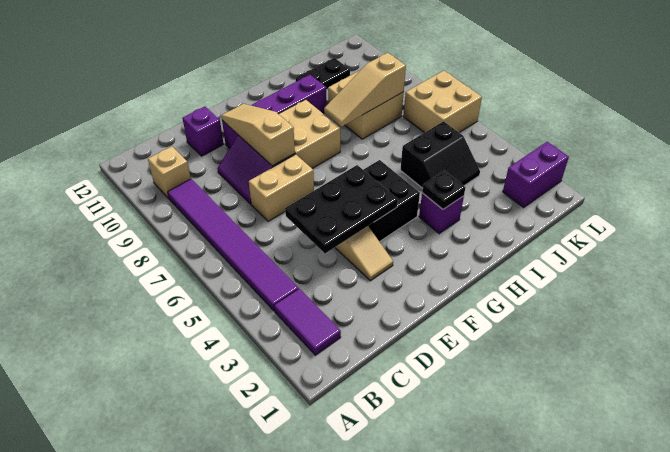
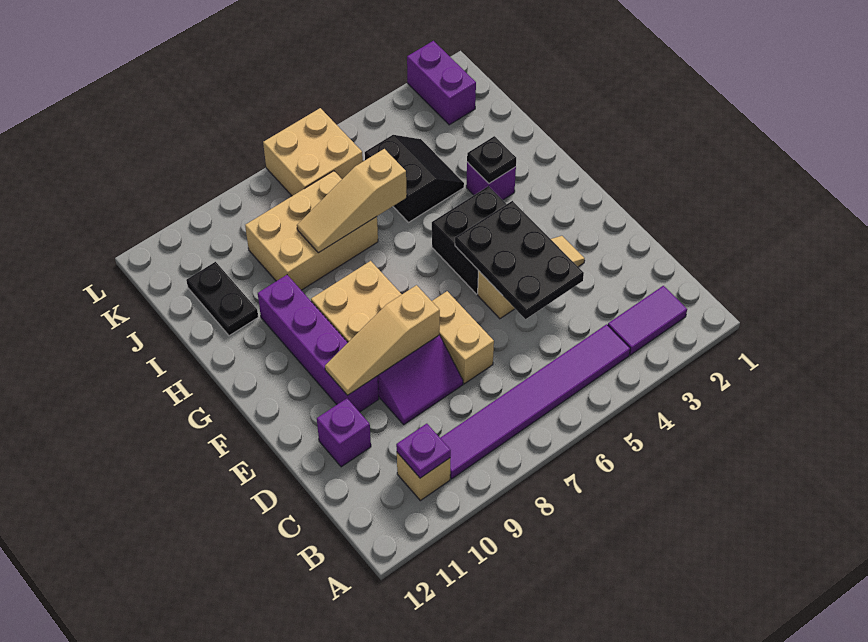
none -> purple plate B10 level 2
tan slope H8:J8 level 2 top J -> tan slope I6:I8 level 2 top 6
tan brick I8:J9 level 1 -> tan brick I7:J9 level 1

